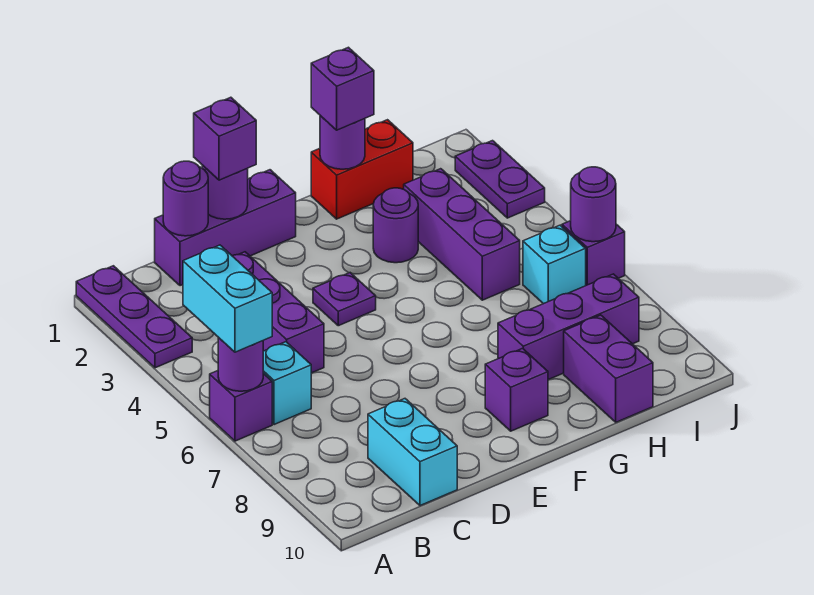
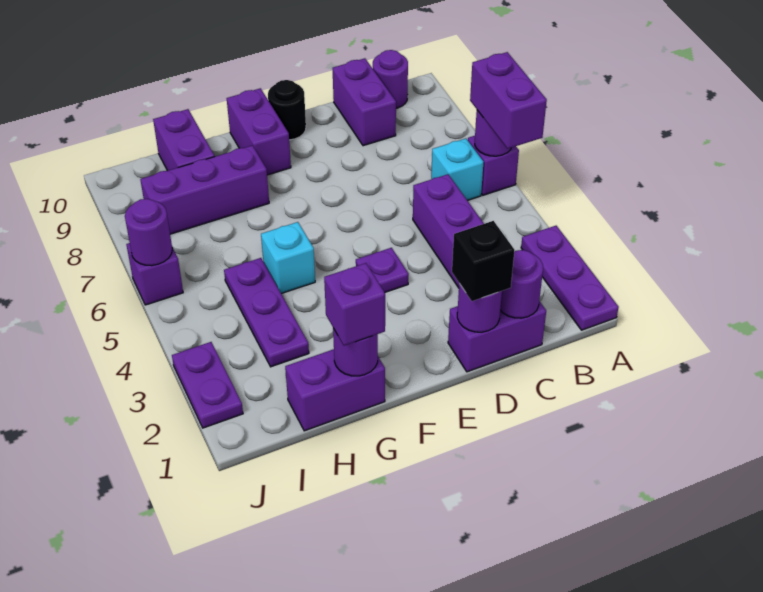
cyan brick A5:A6 level 3 -> purple brick A5:A6 level 3
purple brick C1:E1 level 1 -> purple brick C1:D1 level 1
cyan brick C9:C10 level 1 -> purple brick C9:C10 level 1
purple brick D1 level 3 -> black brick D1 level 3
none -> black round brick E10 level 1
purple brick F9 level 1 -> purple brick F9:F10 level 1
red brick G1:H1 level 1 -> purple brick G1:H1 level 1
purple round brick G3 level 1 -> purple round brick B10 level 1
purple brick H3:H5 level 1 -> purple plate H3:H5 level 1
cyan brick I6 level 1 -> cyan brick G5 level 1

